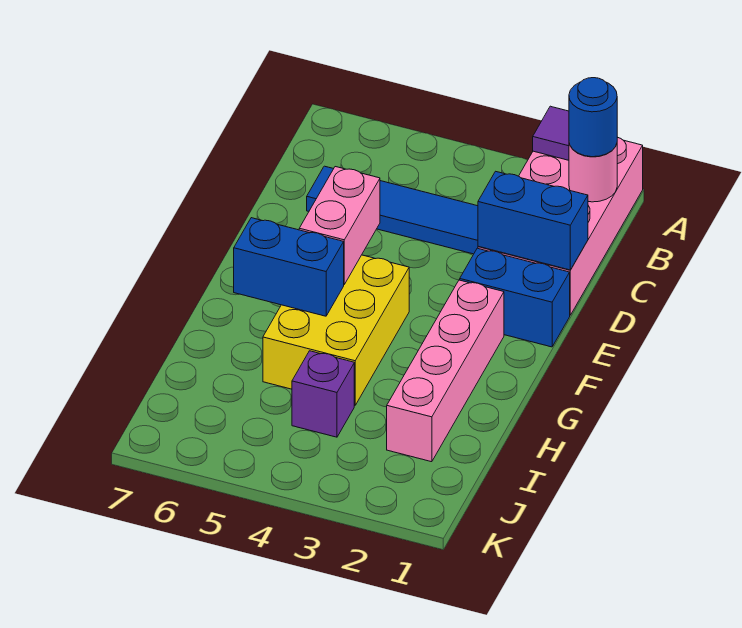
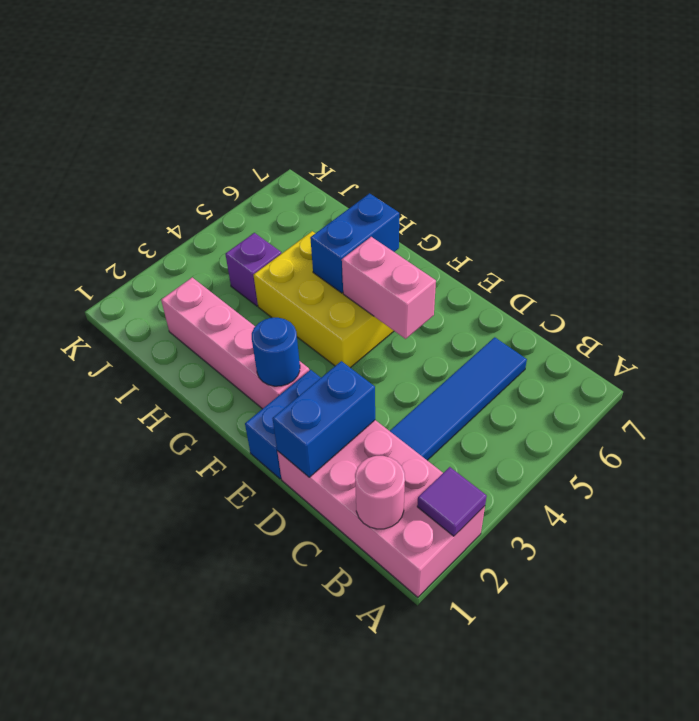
blue round brick B1 level 3 -> blue round brick F2 level 2

